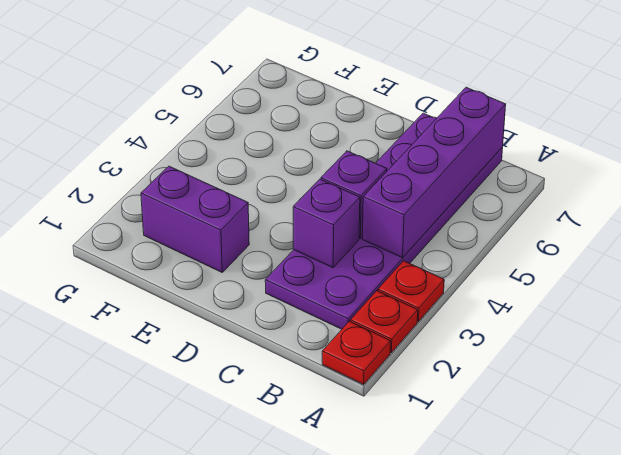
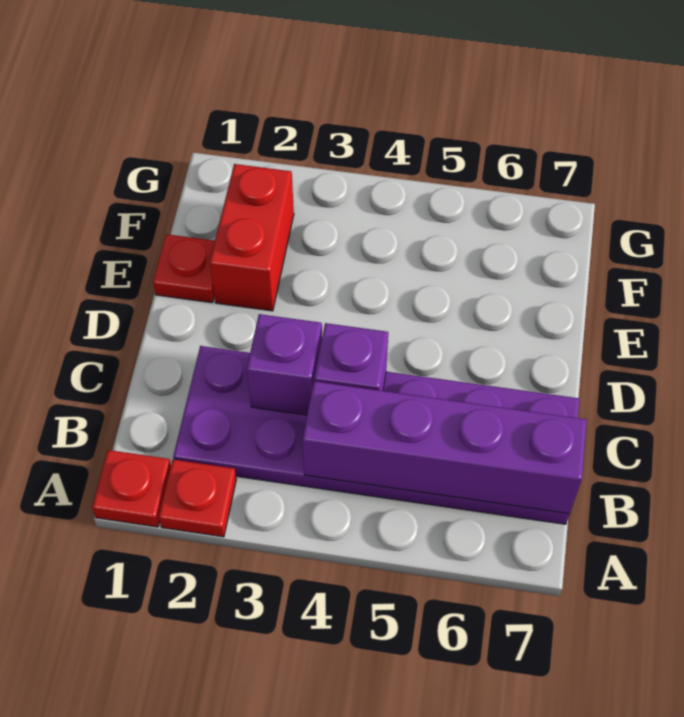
red plate A3 level 1 -> red plate E1 level 1
purple brick E2:F2 level 1 -> red brick E2:F2 level 1

